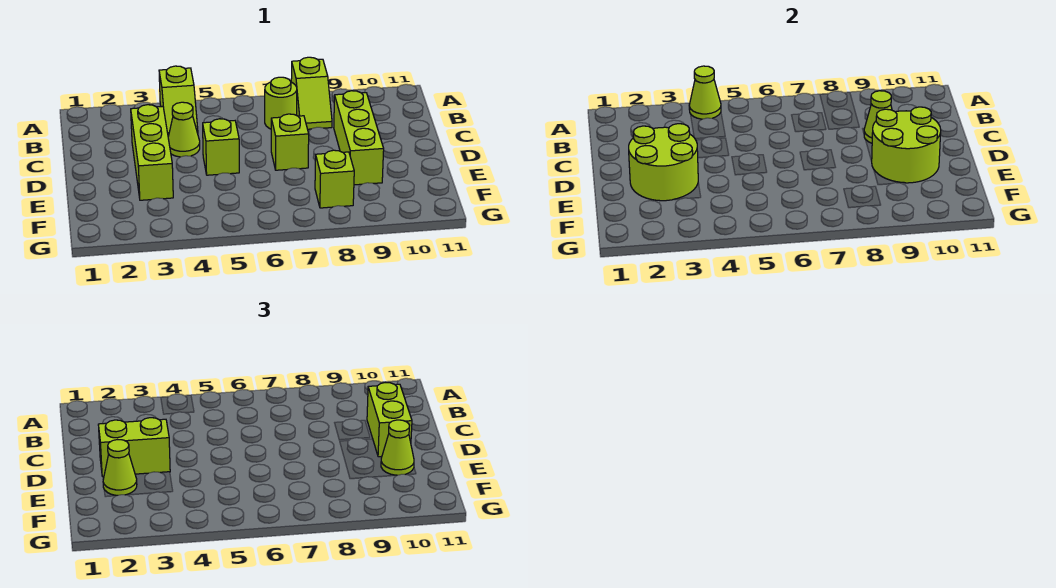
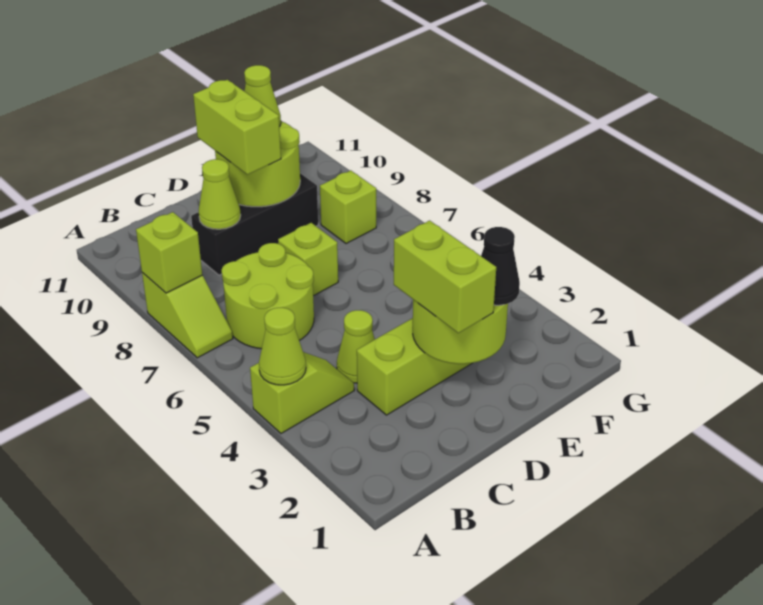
lime slope A8:B8 level 1 top A -> lime slope A7:A8 level 1 top 8
lime round brick B7 level 1 -> lime round brick B6:C7 level 1
lime brick C9:E9 level 1 -> black brick C9:E9 level 1
lime brick C10:D10 level 3 -> lime brick D9:D10 level 3
lime brick D5 level 1 -> lime brick A8 level 2
lime cone E2 level 3 -> black cone E2 level 3

